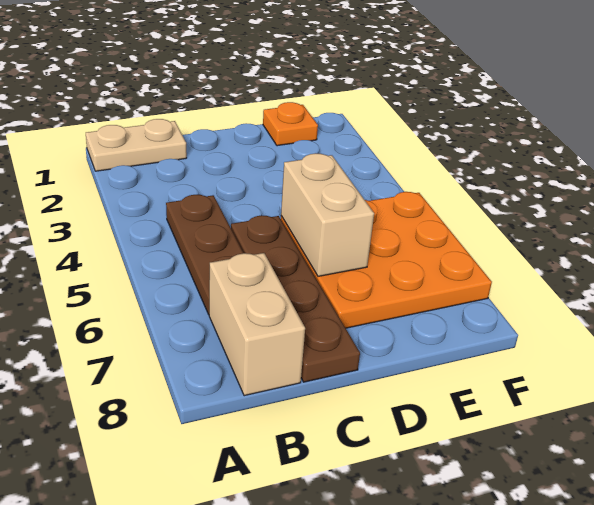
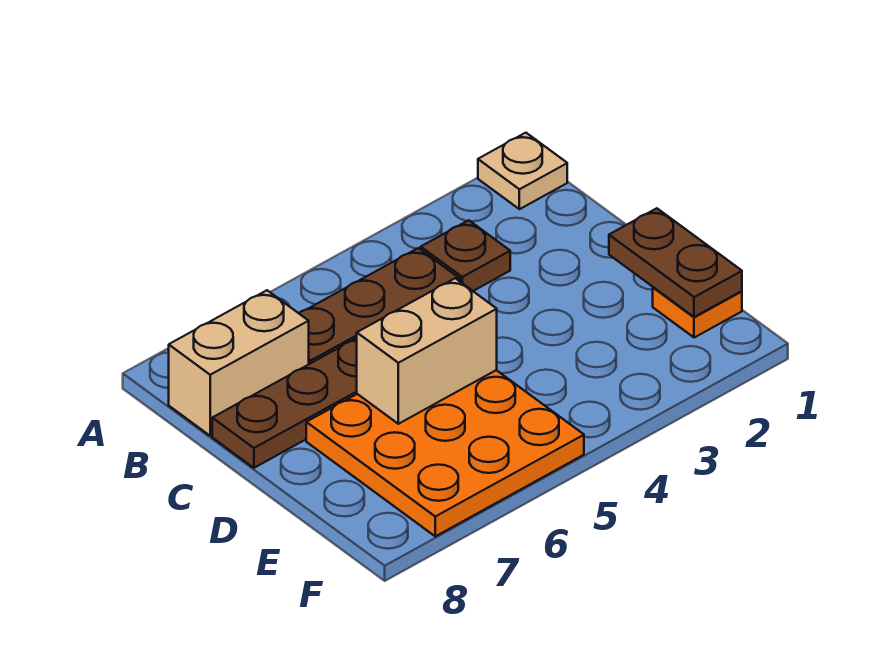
tan plate A1:B1 level 1 -> tan plate A1 level 1
none -> brown plate B3 level 1
none -> brown plate D1:E1 level 2

